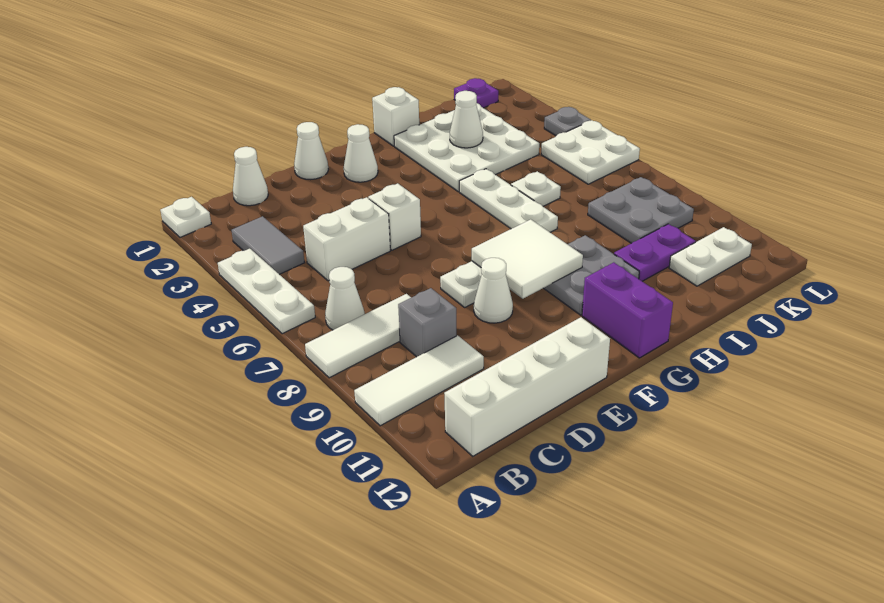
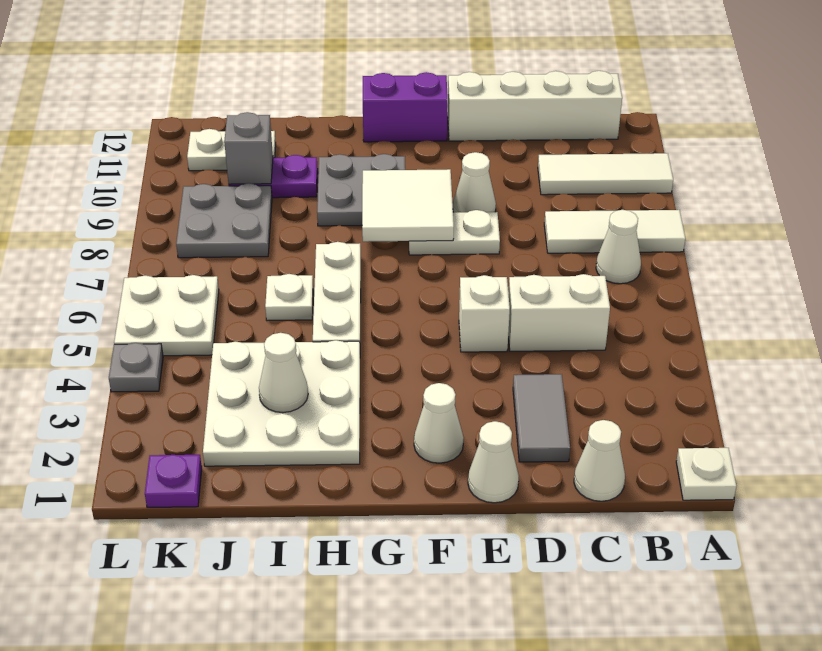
white plate A4:A6 level 1 -> none
grey tile B3:B4 level 1 -> grey tile D2:D3 level 1
grey brick C9 level 1 -> grey brick J10 level 2
purple brick G11:G12 level 1 -> purple brick F12:G12 level 1
white brick H1 level 1 -> none

